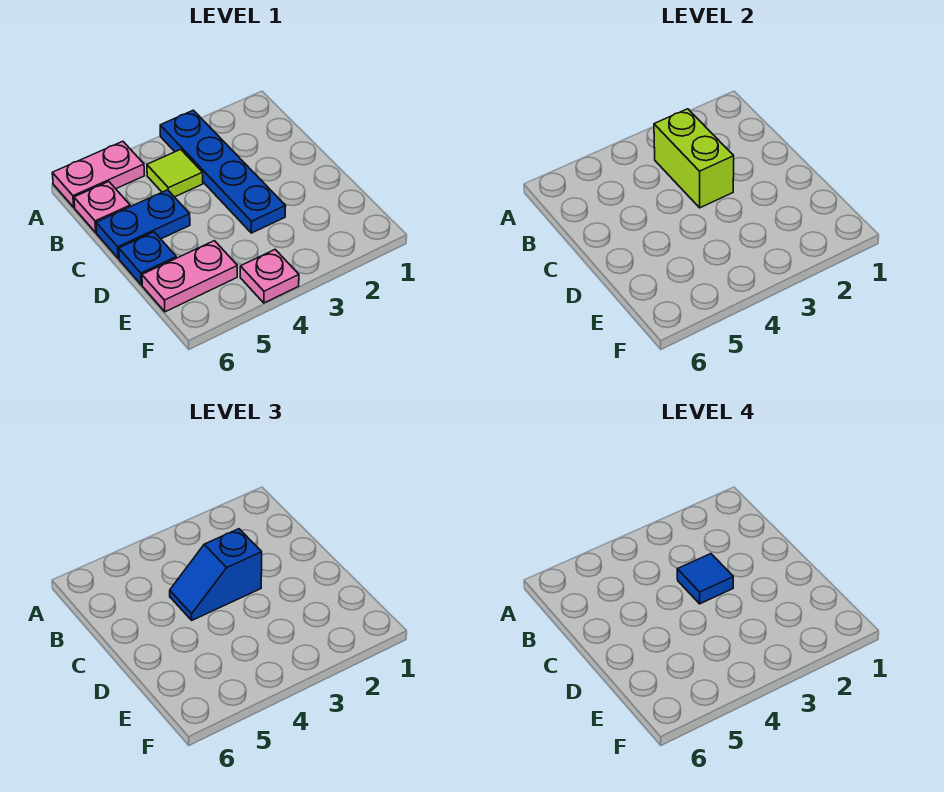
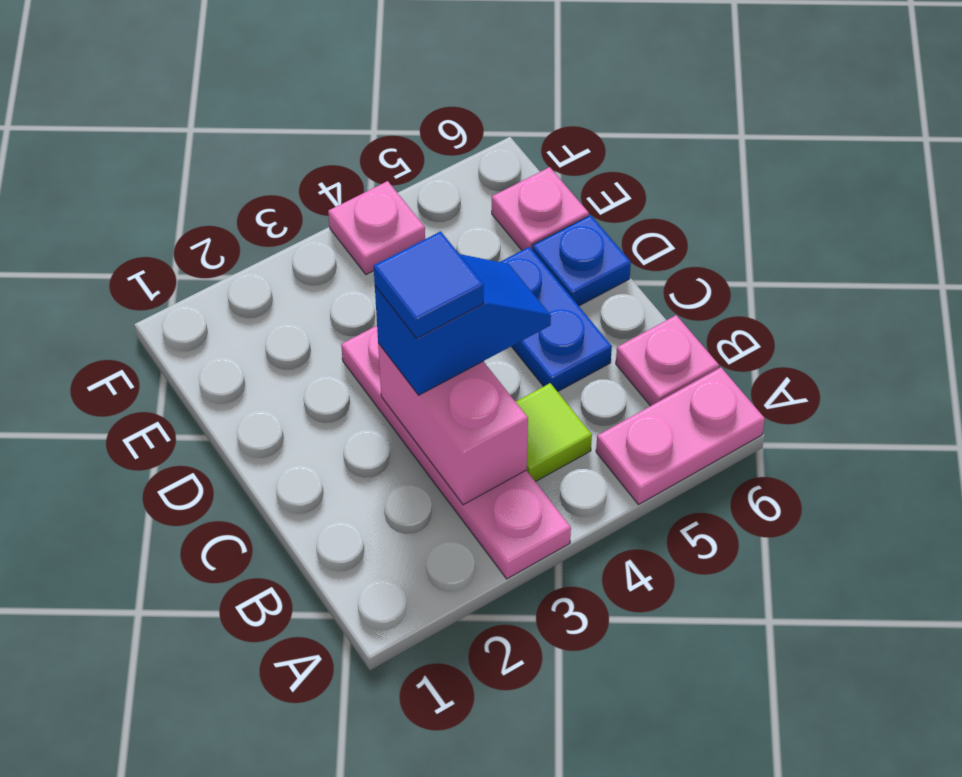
blue plate A3:D3 level 1 -> pink plate A3:D3 level 1
lime brick B3:C3 level 2 -> pink brick B3:C3 level 2
blue plate C5:C6 level 1 -> blue plate C5:D5 level 1
pink plate E5:E6 level 1 -> pink plate E6 level 1

